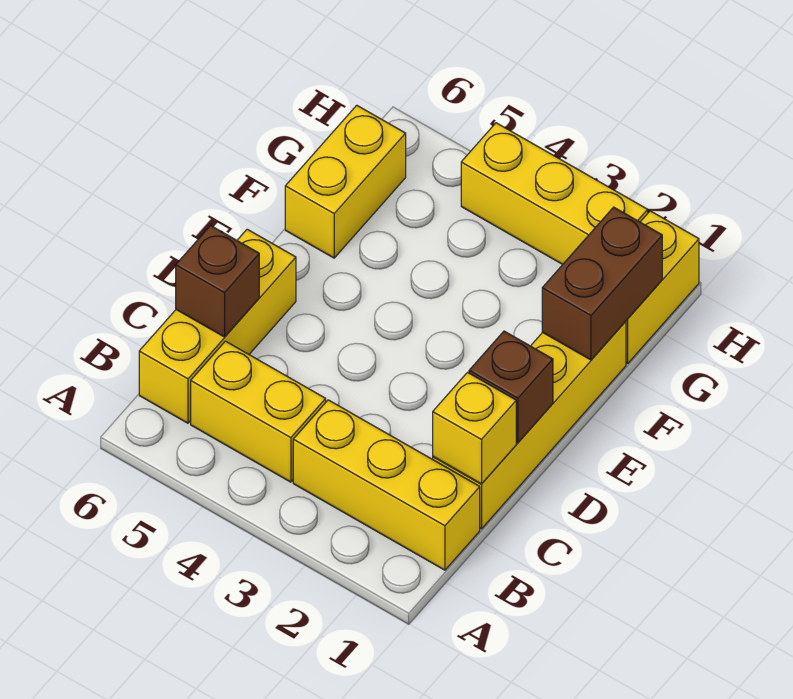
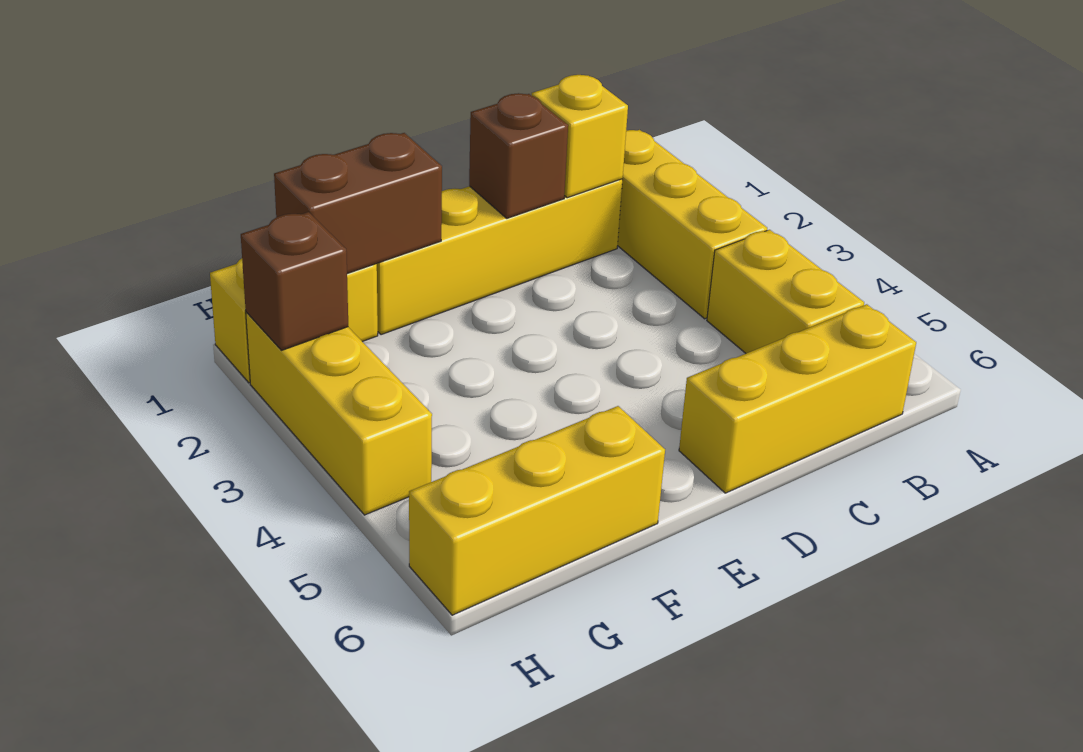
brown brick C6 level 2 -> brown brick H2 level 2
yellow brick F6:G6 level 1 -> yellow brick F6:H6 level 1

